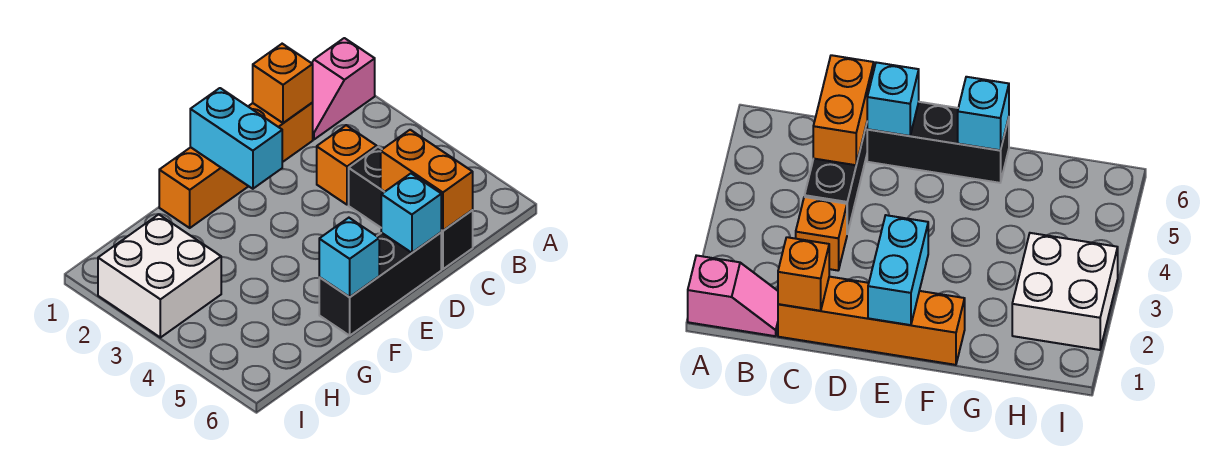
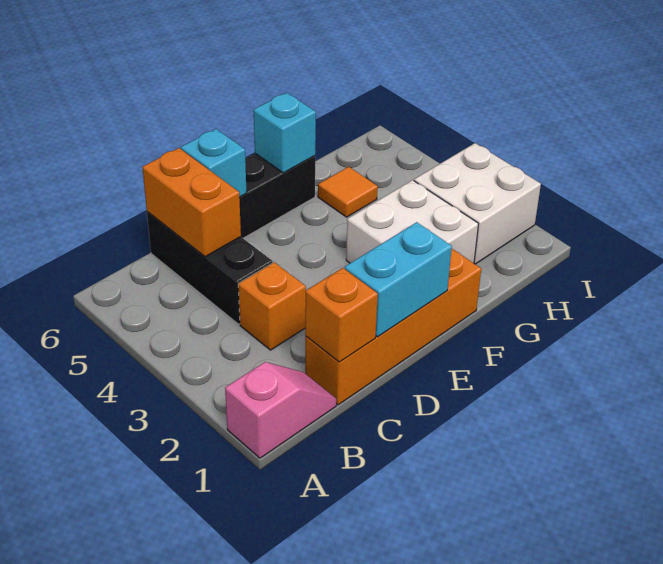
cyan brick E1:E2 level 2 -> cyan brick D1:E1 level 2
none -> white brick F2:G3 level 1
none -> orange tile G5 level 1

